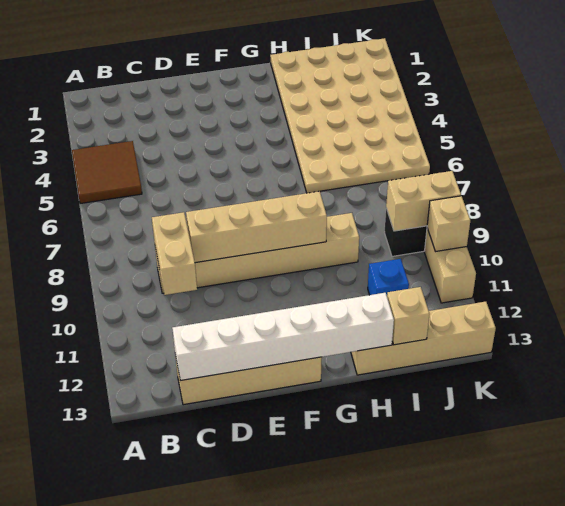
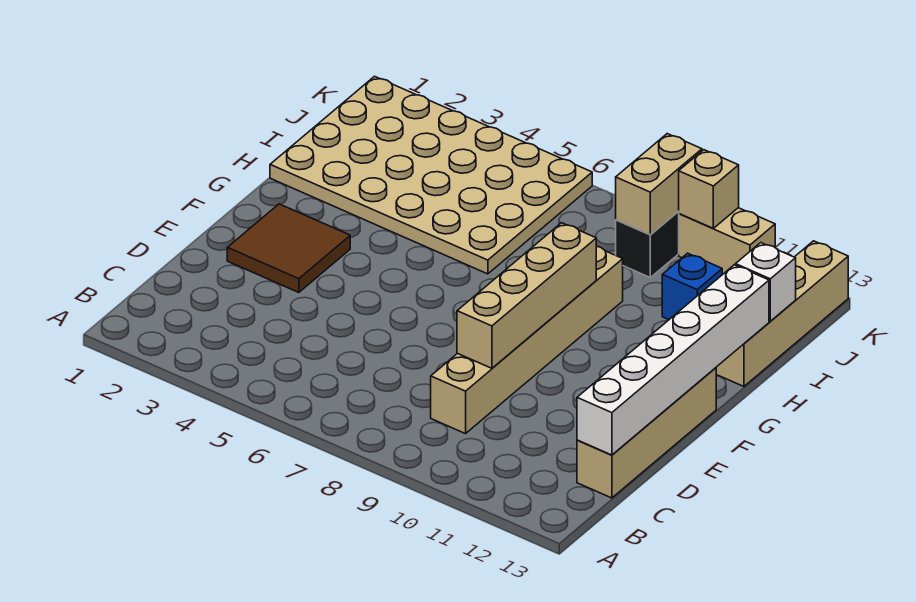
brown tile A4:B5 level 1 -> brown tile E2:F3 level 1
tan brick C9:C10 level 2 -> none
tan brick I13 level 2 -> white brick I13 level 2

